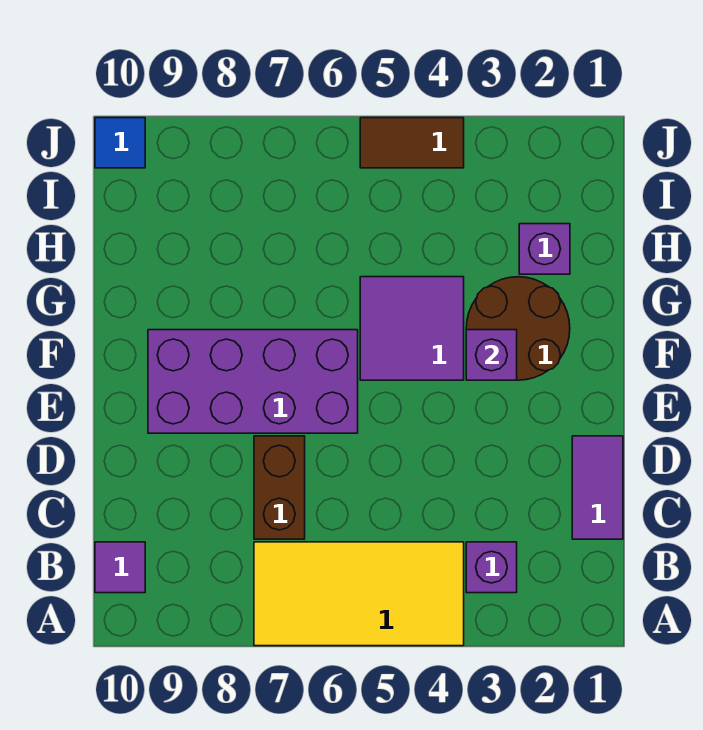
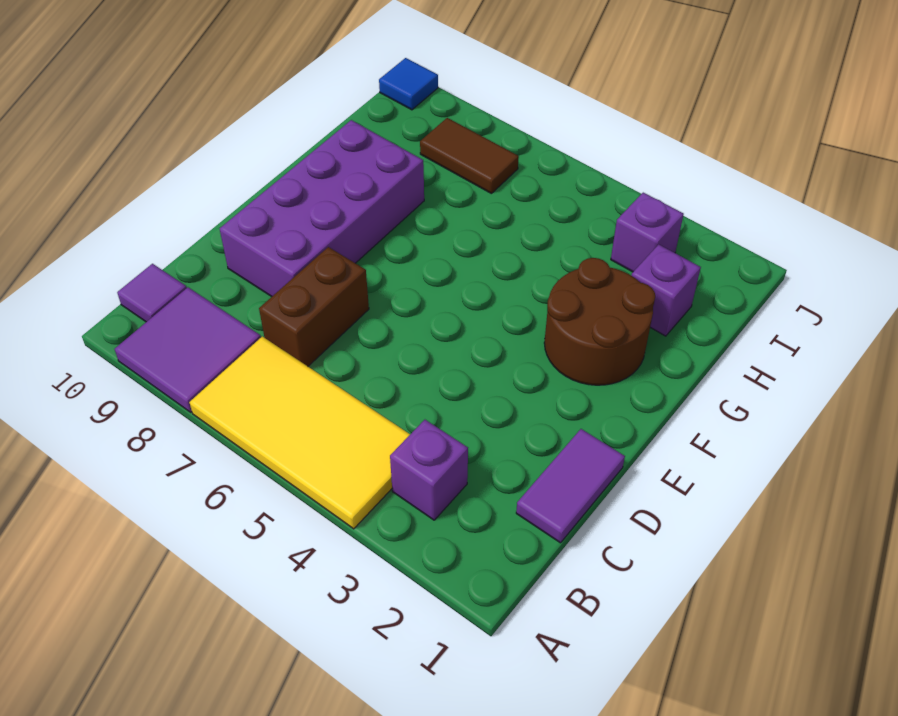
purple brick E6:F9 level 1 -> purple brick D8:G9 level 1
purple brick F3 level 2 -> purple brick I3 level 1
purple tile F4:G5 level 1 -> purple tile A8:B9 level 1
brown tile J4:J5 level 1 -> brown tile I7:I8 level 1

